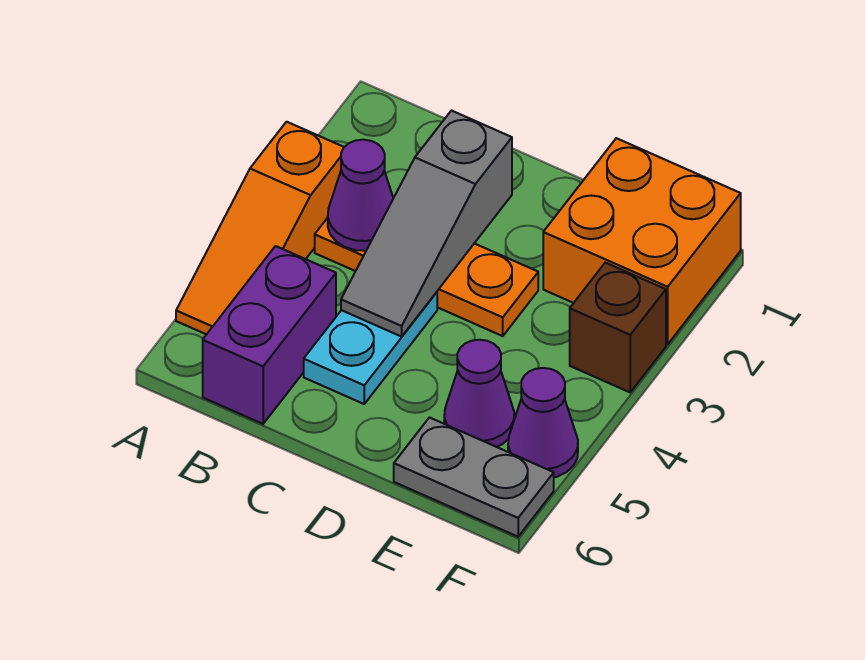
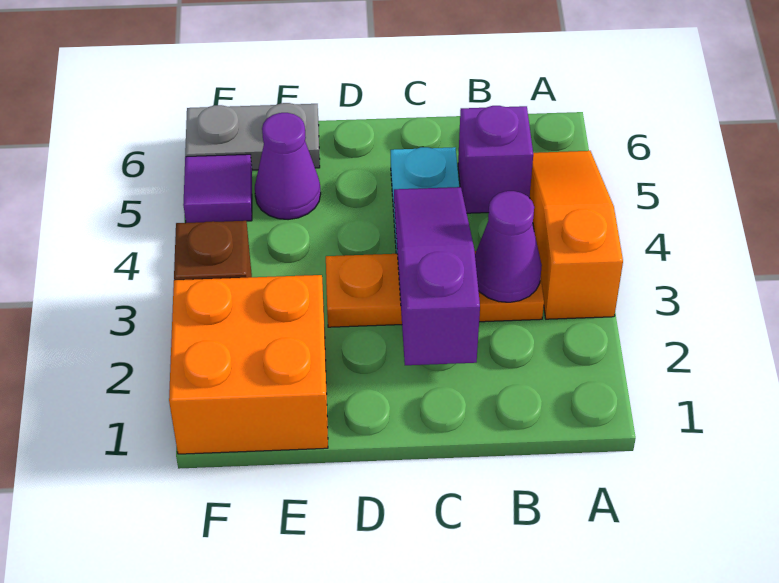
purple brick B5:B6 level 1 -> purple brick B5 level 1
grey slope C2:C4 level 2 top 2 -> purple slope C2:C4 level 2 top 2
purple cone F5 level 1 -> purple tile F5 level 1

